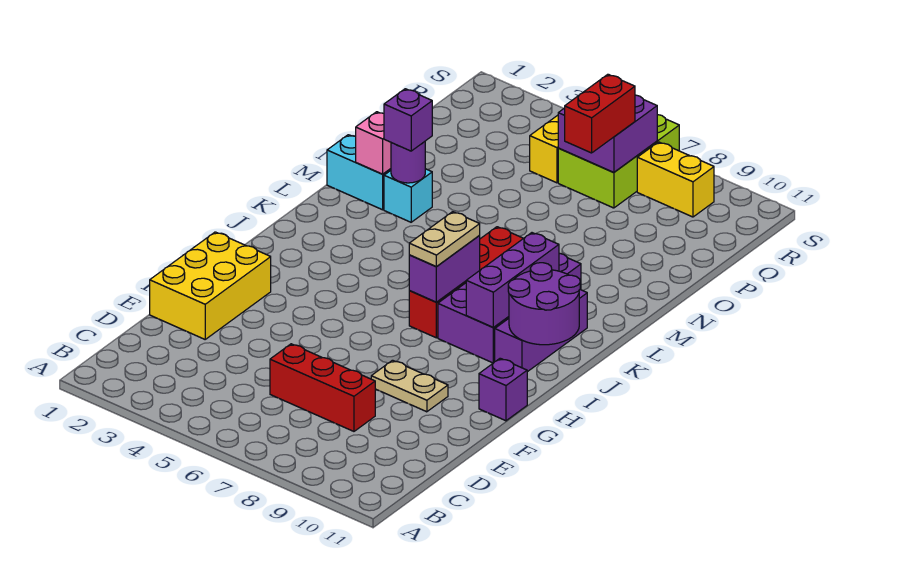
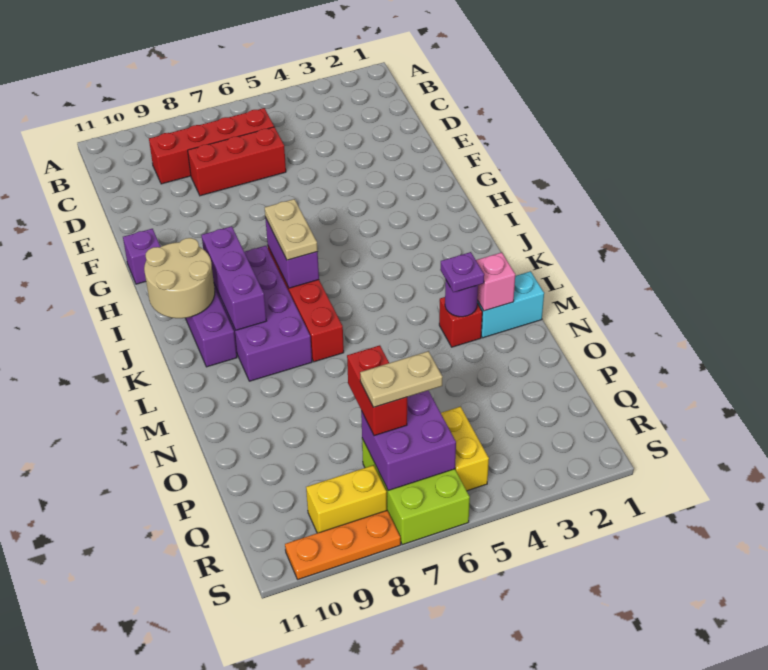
none -> red brick C6:C9 level 1
yellow brick E1:G2 level 1 -> none
tan plate F8:F9 level 1 -> tan plate Q6:Q7 level 4
purple round brick I10:J11 level 2 -> tan round brick I10:J11 level 2
cyan brick M3 level 1 -> red brick M3 level 1
purple brick M3 level 3 -> purple plate M3 level 3
none -> orange plate S8:S10 level 1

